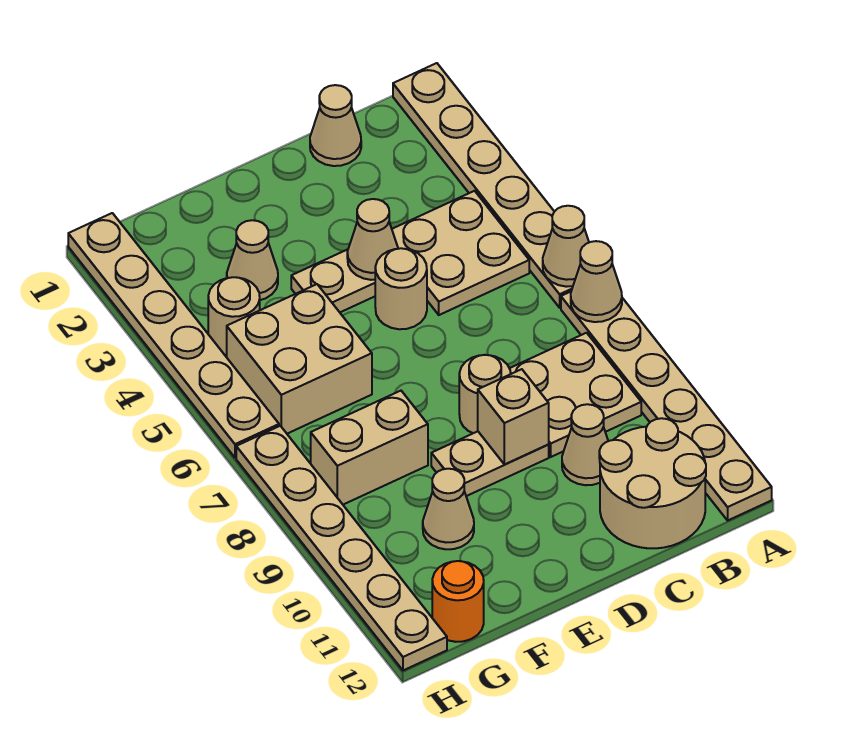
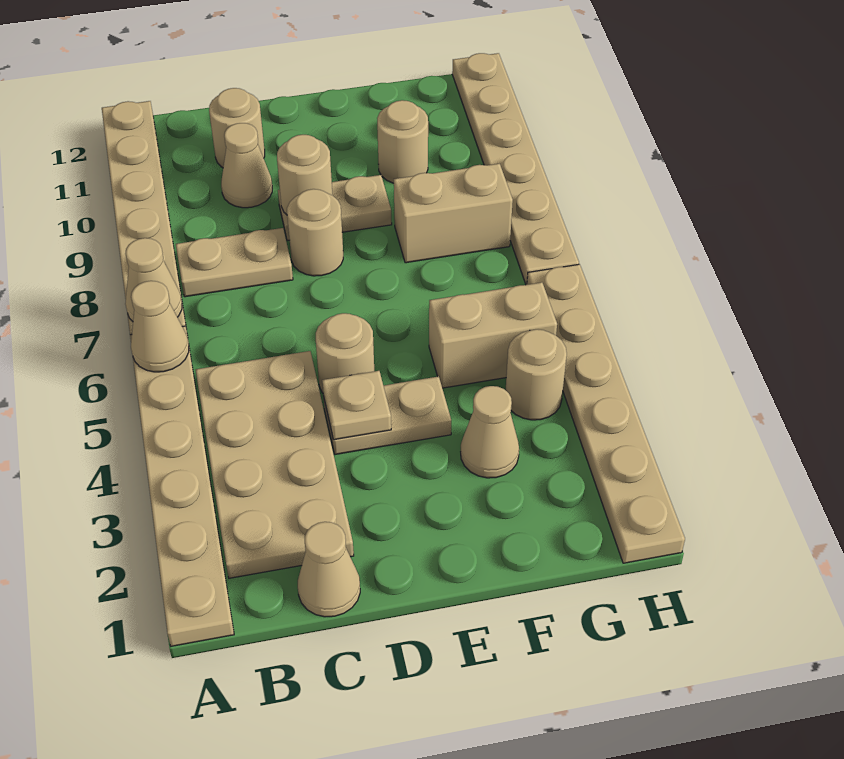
tan plate B4:C5 level 1 -> tan plate B2:C5 level 1
tan plate B8:C9 level 1 -> tan plate B8:C8 level 1
tan round brick B11:C12 level 1 -> tan round brick C11 level 1
tan cone D4 level 2 -> tan plate D4 level 2
tan brick D9 level 2 -> tan round brick D9 level 2
tan brick F5:G6 level 1 -> tan brick F5:G5 level 1
tan cone F10 level 1 -> tan round brick F10 level 1
orange round brick G12 level 1 -> none

